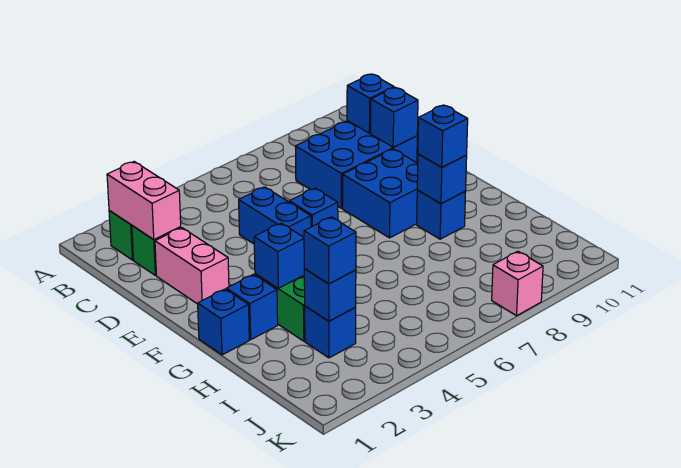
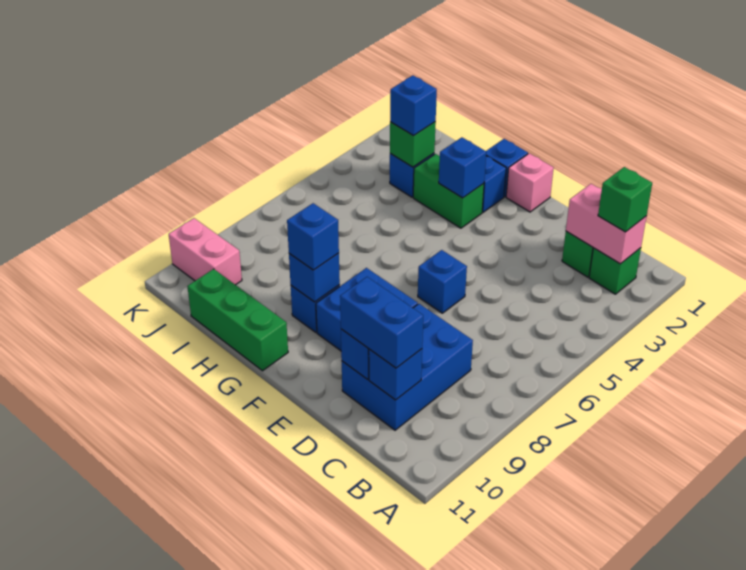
none -> green brick B2 level 3
pink brick D2:E2 level 1 -> pink brick J10:K10 level 1
blue brick D5:E5 level 1 -> blue brick C10:D10 level 3
none -> green brick G11:I11 level 1
blue brick I3 level 2 -> green brick I3 level 2
pink brick K8 level 1 -> pink brick F1 level 1

